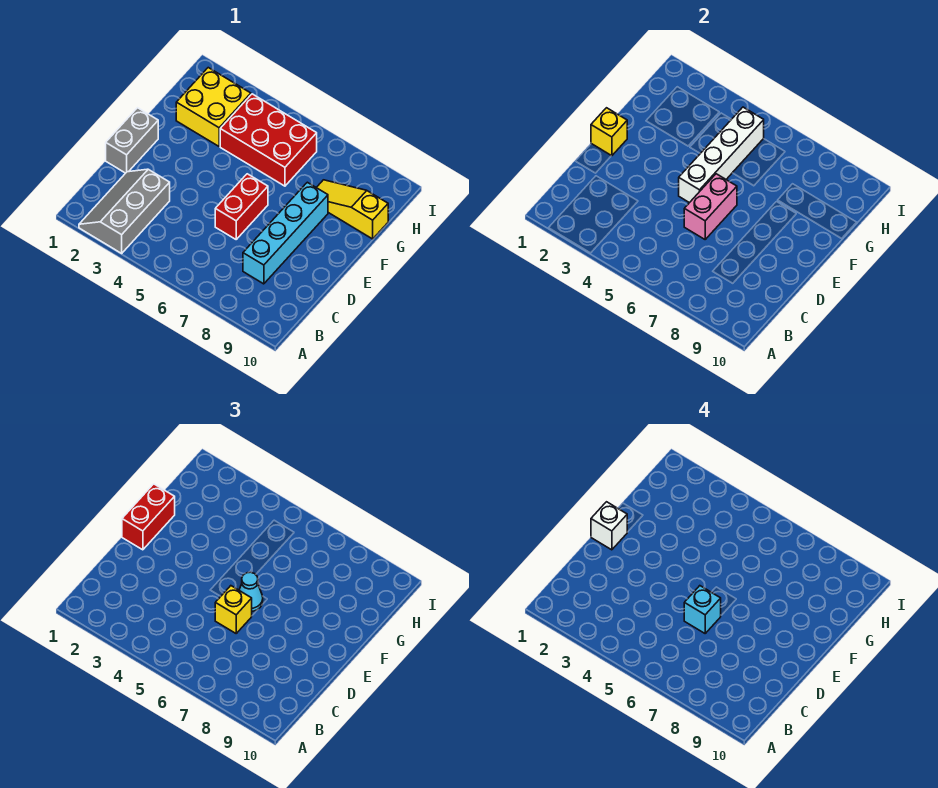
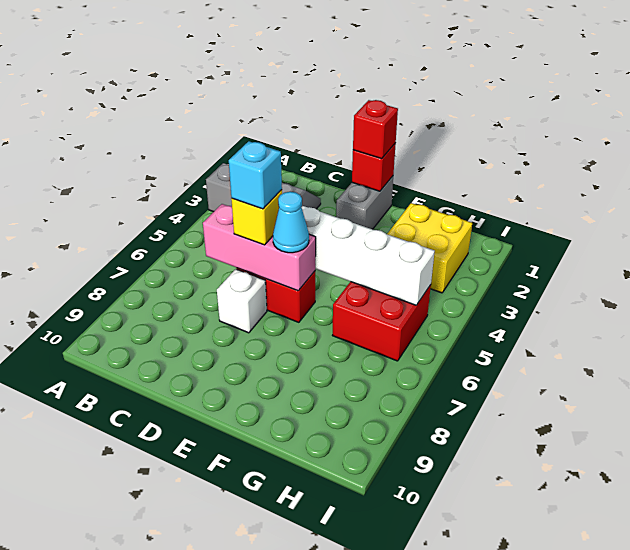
cyan brick C8:F8 level 1 -> none
grey brick D1:E1 level 1 -> grey brick E1:E2 level 1
pink brick D6:E6 level 2 -> pink brick C6:E6 level 2
yellow brick E1 level 2 -> red brick E1 level 2
red brick E1:F1 level 3 -> red brick E1 level 3
white brick E1 level 4 -> white brick D7 level 1
red brick G4:H6 level 1 -> red brick G5:H6 level 1
yellow slope G8:G10 level 1 top 10 -> none

